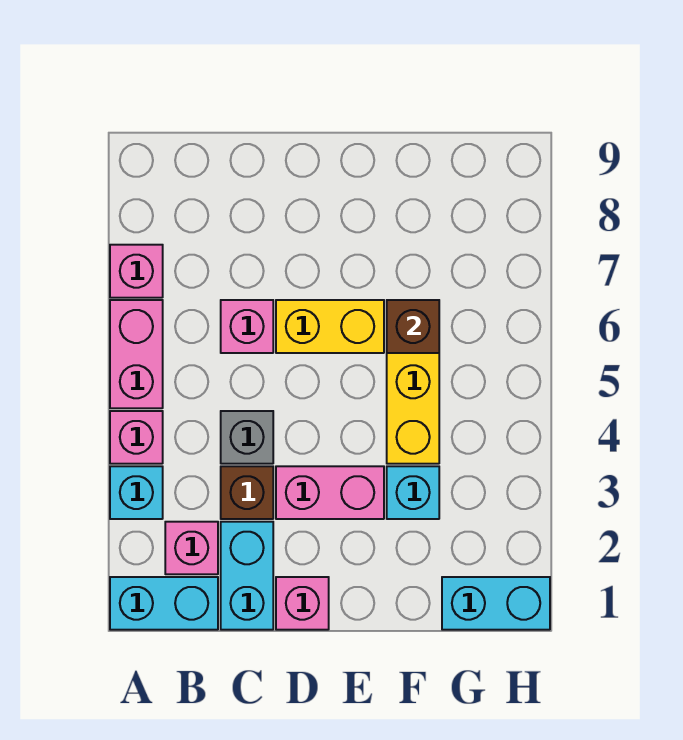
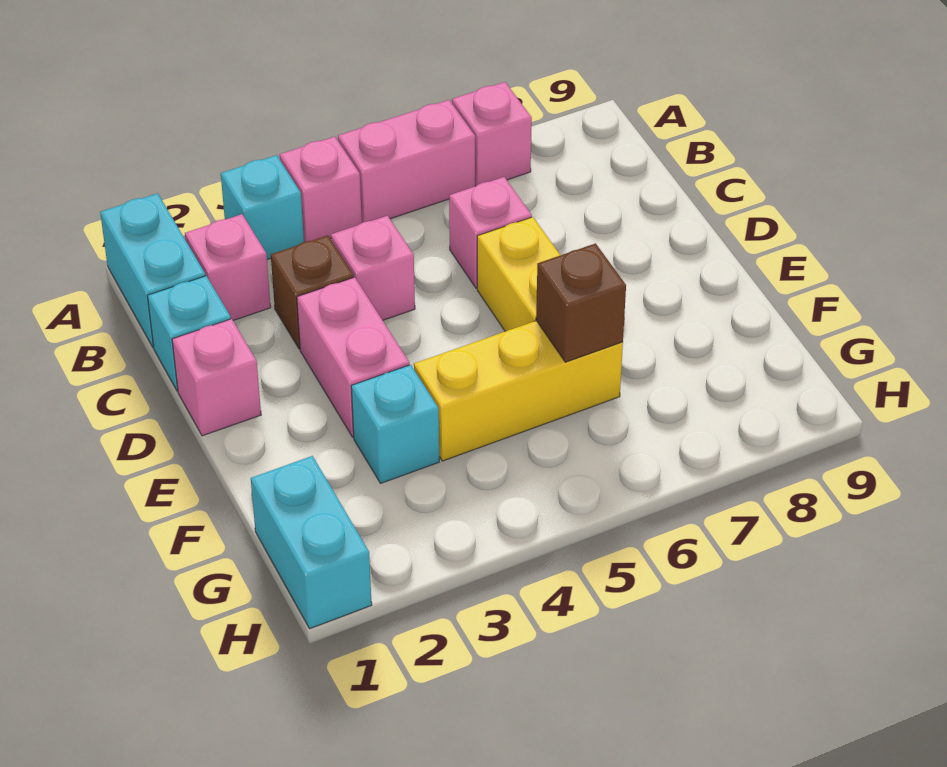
cyan brick C1:C2 level 1 -> cyan brick C1 level 1
grey brick C4 level 1 -> pink brick C4 level 1

